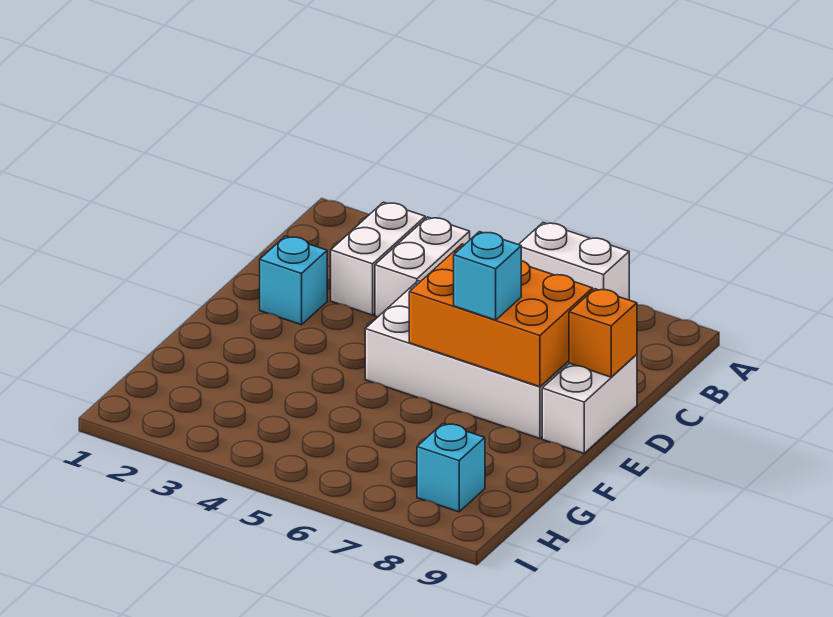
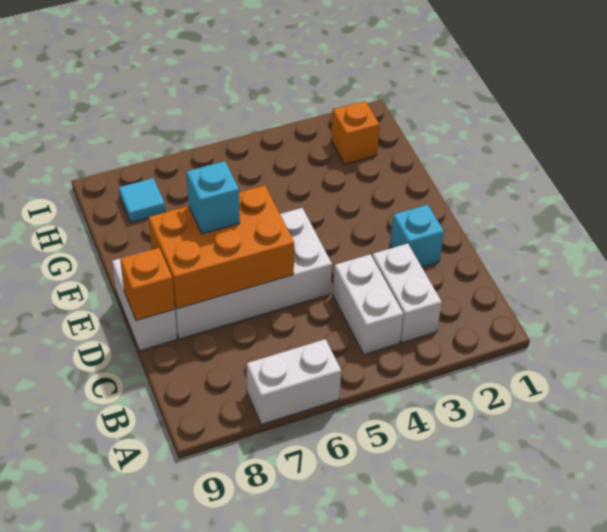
none -> orange brick H2 level 1
cyan brick H8 level 1 -> cyan tile H8 level 1

